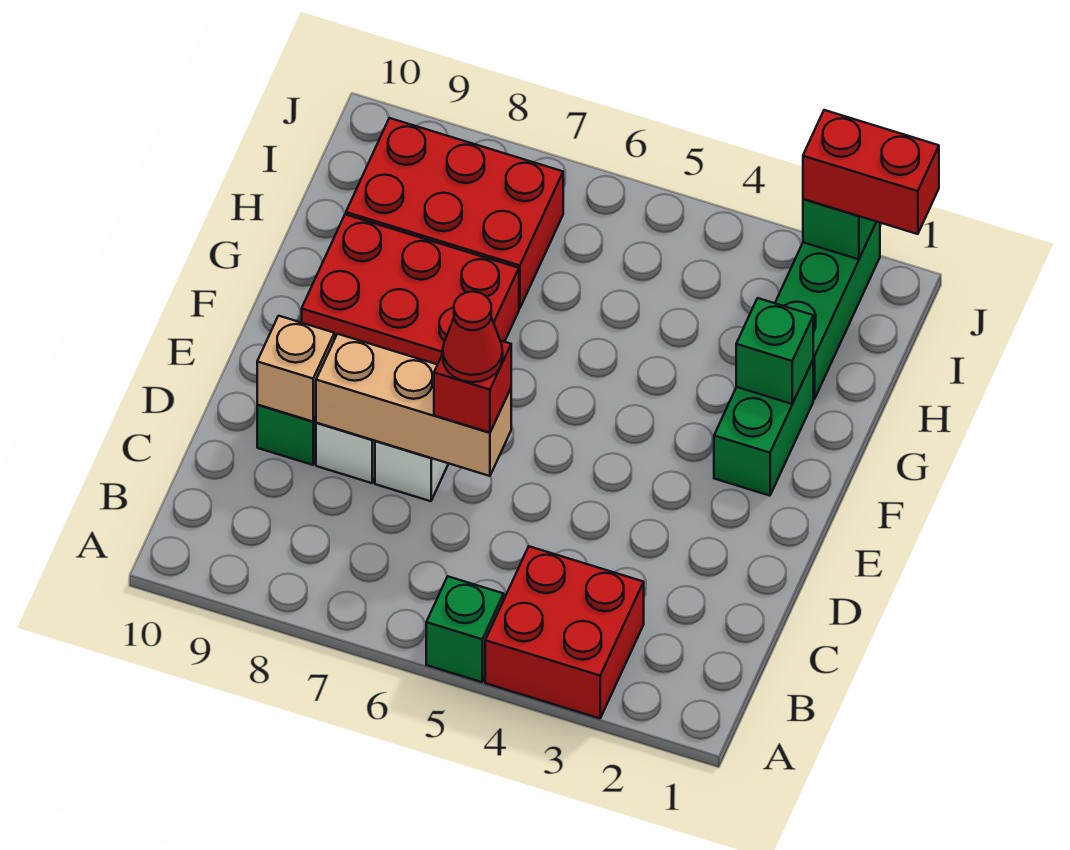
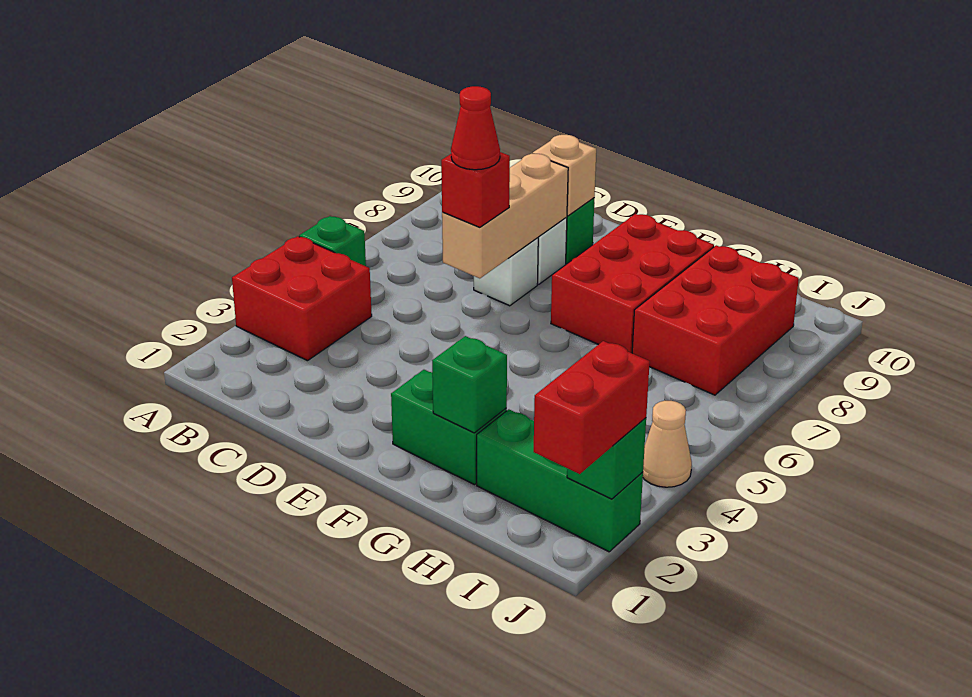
none -> tan cone J4 level 1

